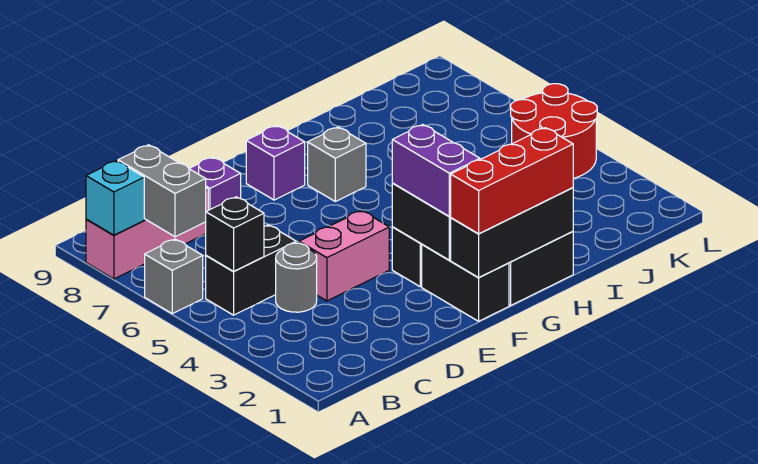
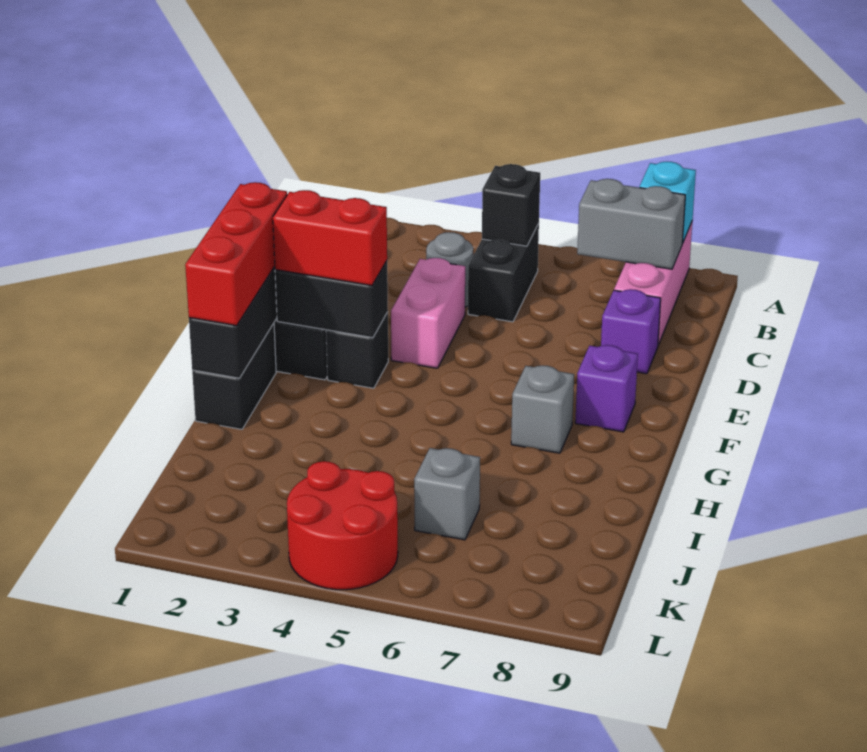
grey brick A6 level 1 -> grey brick J6 level 1
purple brick F2:F3 level 3 -> red brick F2:F3 level 3

